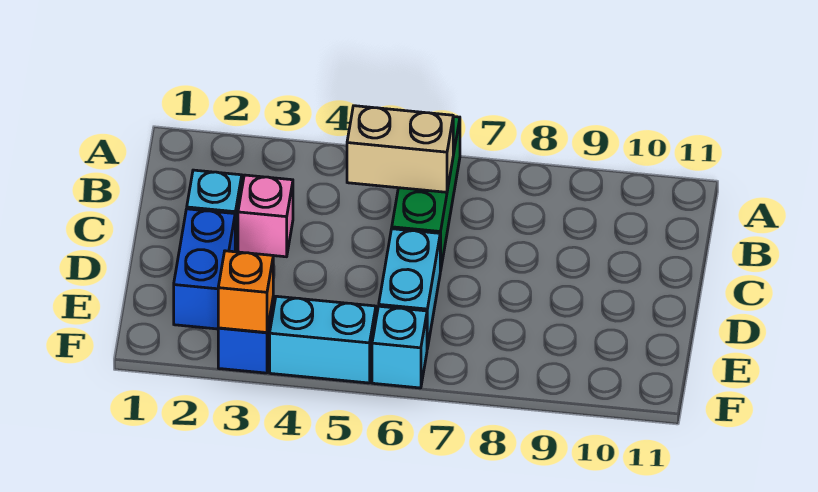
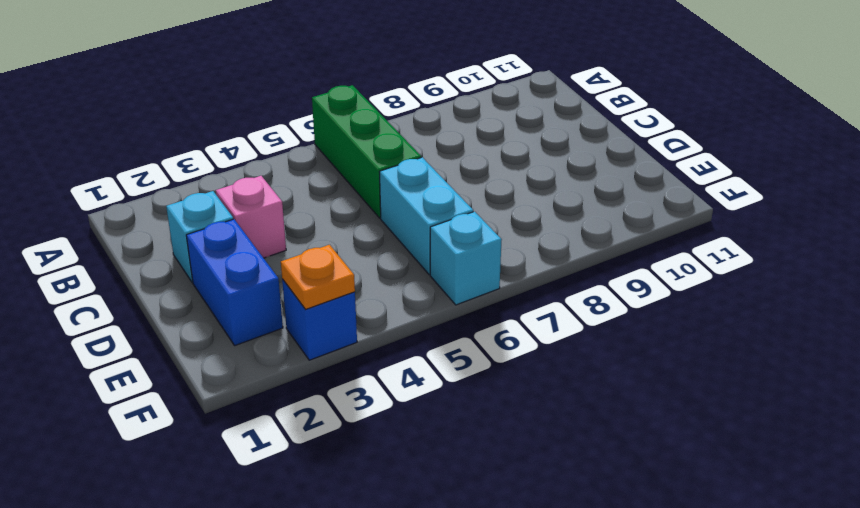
tan brick B5:B6 level 2 -> none
orange brick F3 level 2 -> orange plate F3 level 2
cyan brick F4:F5 level 1 -> none

